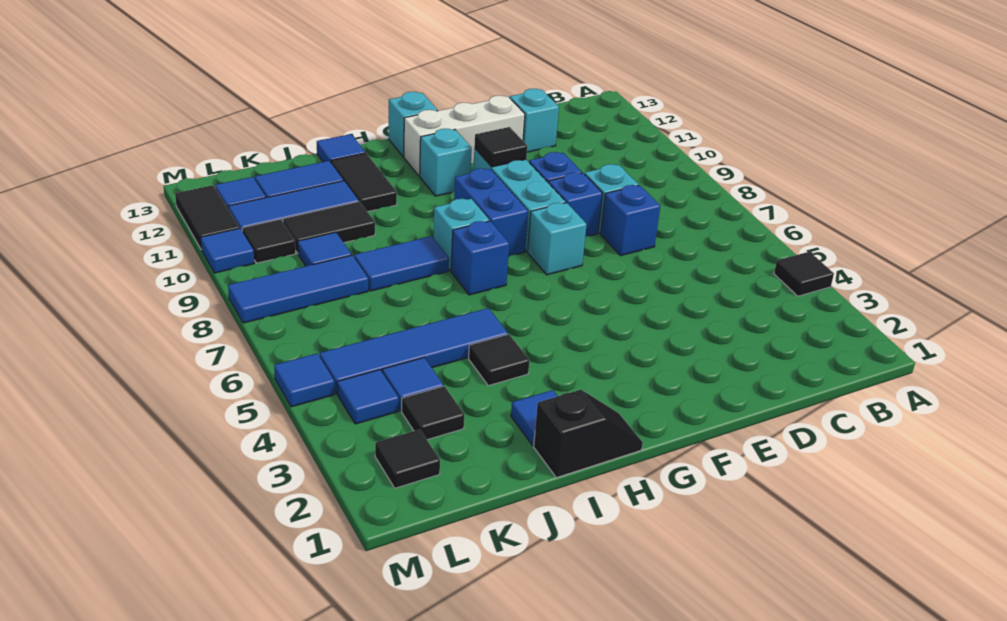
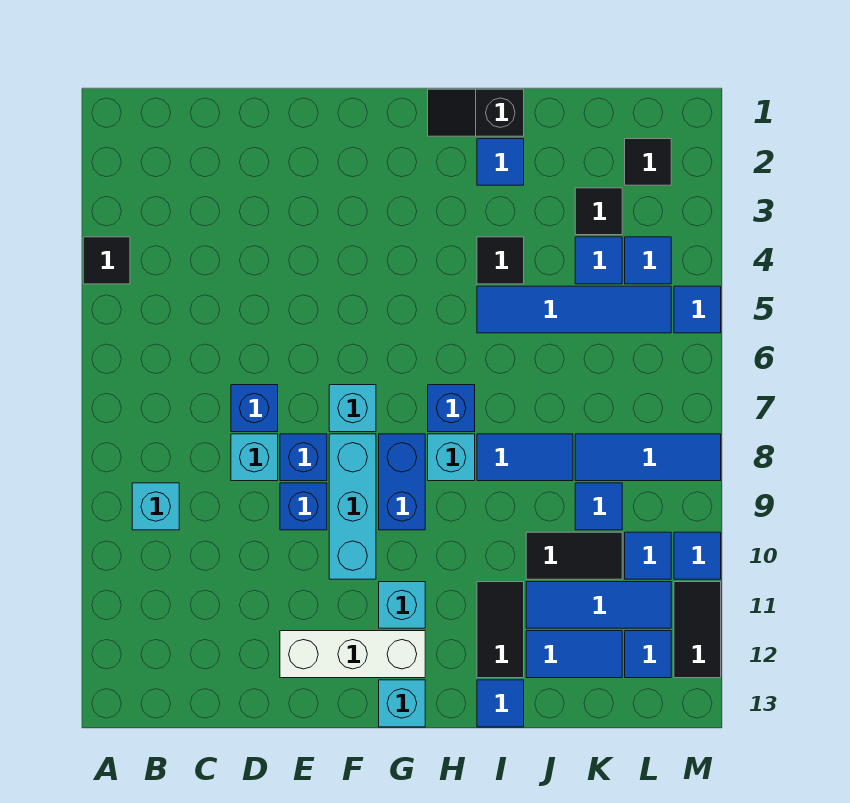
cyan brick D12 level 1 -> cyan brick B9 level 1
black tile F10 level 2 -> none
black tile L10 level 1 -> blue tile L10 level 1

